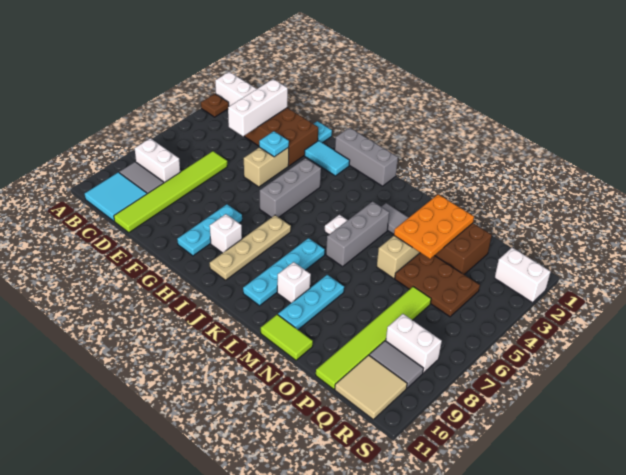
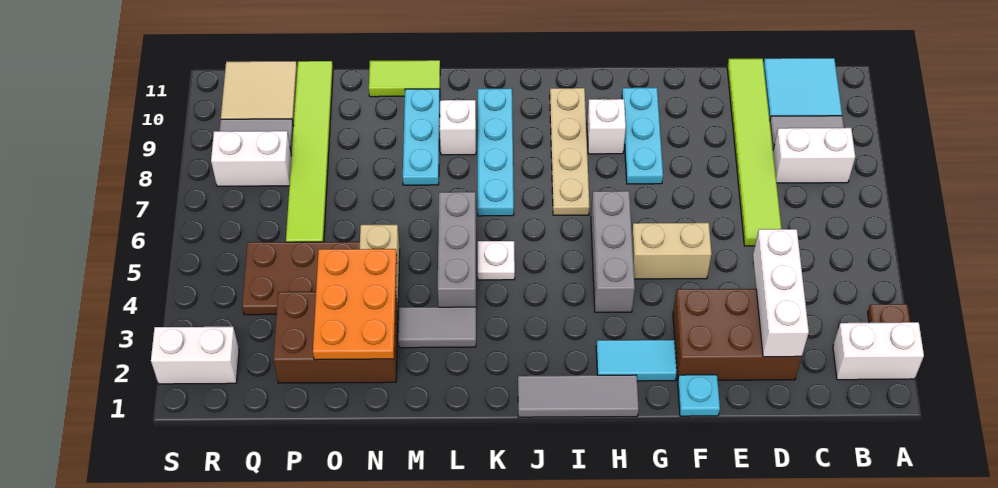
tan brick F4:F5 level 1 -> tan brick F5:G5 level 1
cyan plate F4 level 2 -> none
grey brick H1:J1 level 1 -> grey tile H1:J1 level 1

